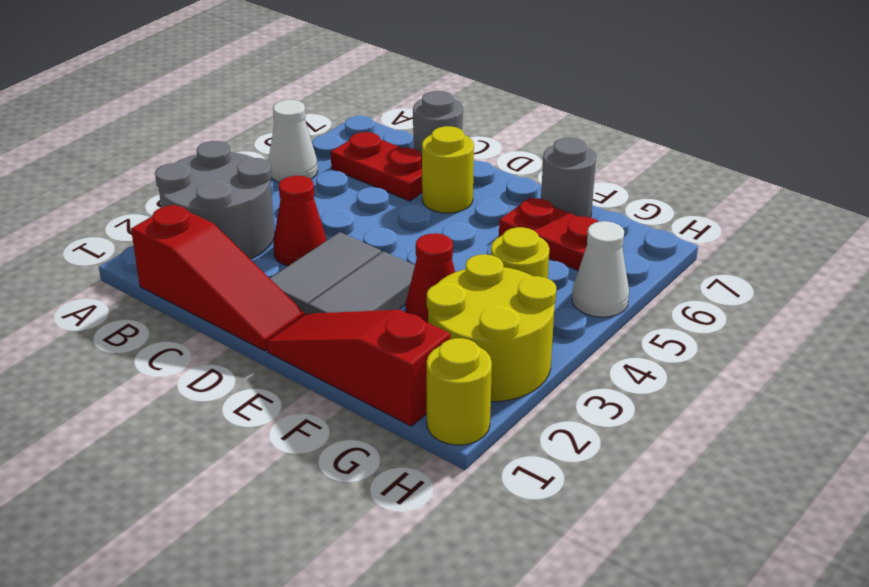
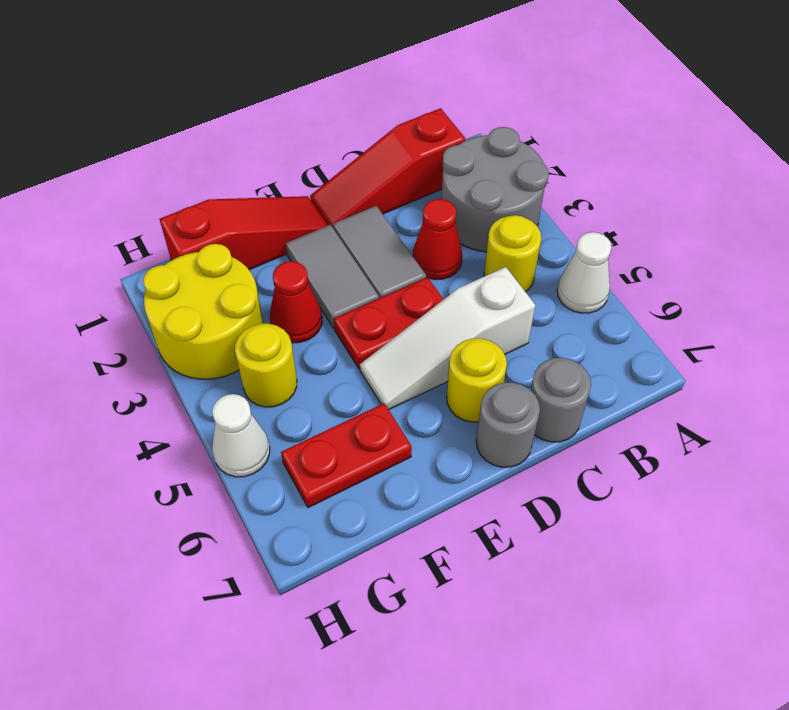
red plate B6:C6 level 1 -> red plate D4:E4 level 1
none -> white slope C5:E5 level 1 top C
grey round brick F7 level 1 -> grey round brick D7 level 1
yellow round brick H1 level 1 -> yellow round brick B4 level 1

